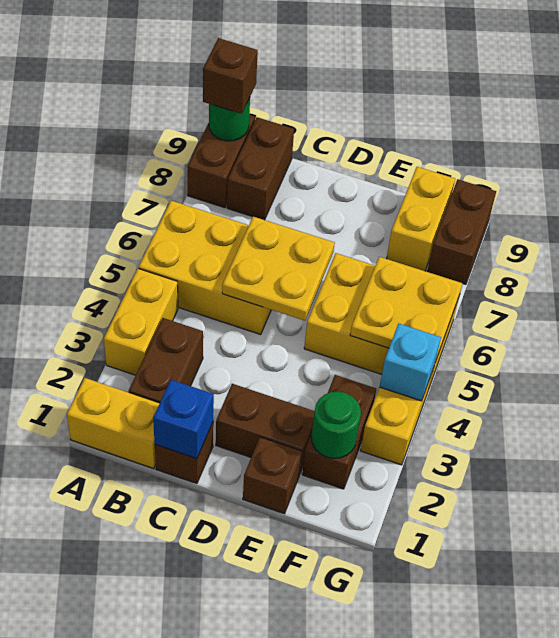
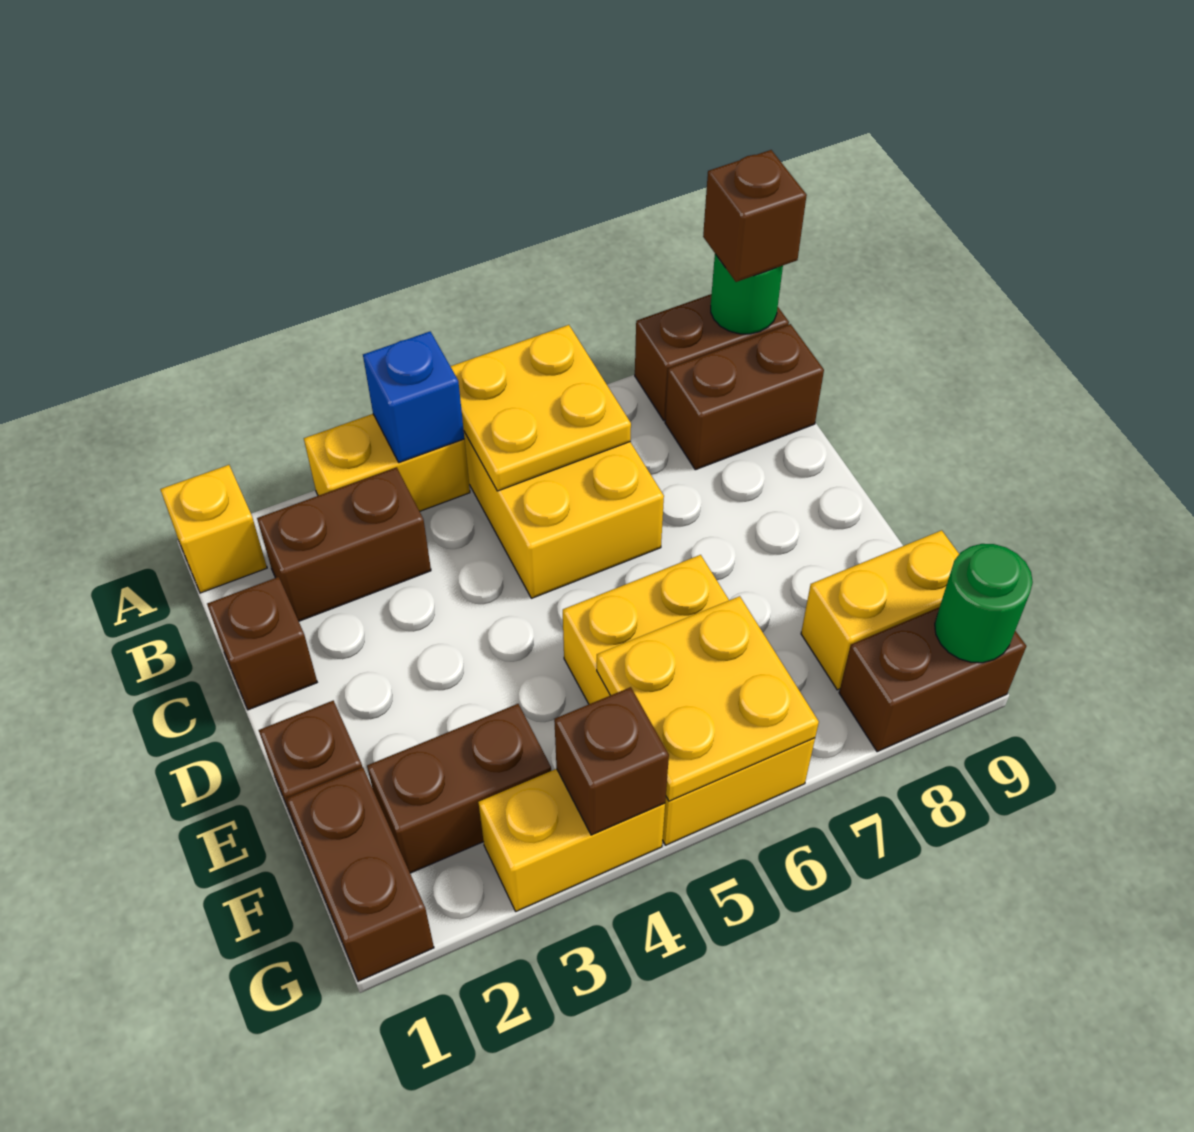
yellow brick A1:B1 level 1 -> yellow brick A1 level 1
blue brick C1 level 2 -> blue brick A4 level 2
yellow plate C5:D6 level 2 -> yellow plate A5:B6 level 2
brown brick D2:E2 level 1 -> brown brick F1:G1 level 1
green round brick F2 level 2 -> green round brick G9 level 2
cyan brick G4 level 2 -> brown brick G4 level 2

